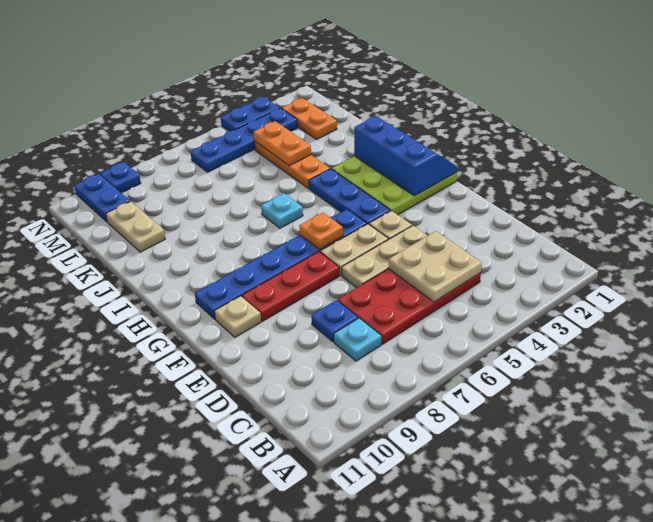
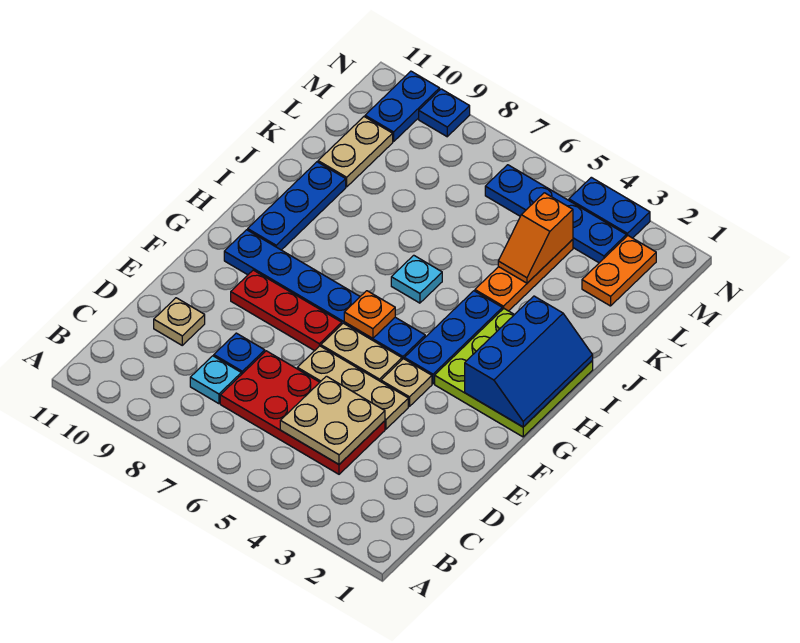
tan plate F10 level 1 -> tan plate D10 level 1
none -> blue plate H10:J10 level 1
orange plate K4:L4 level 2 -> orange slope K4:L4 level 2 top L

